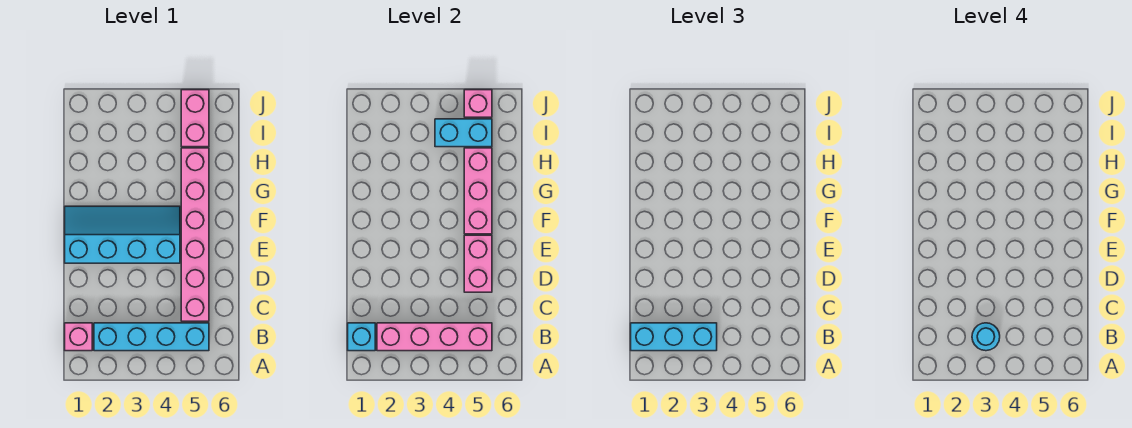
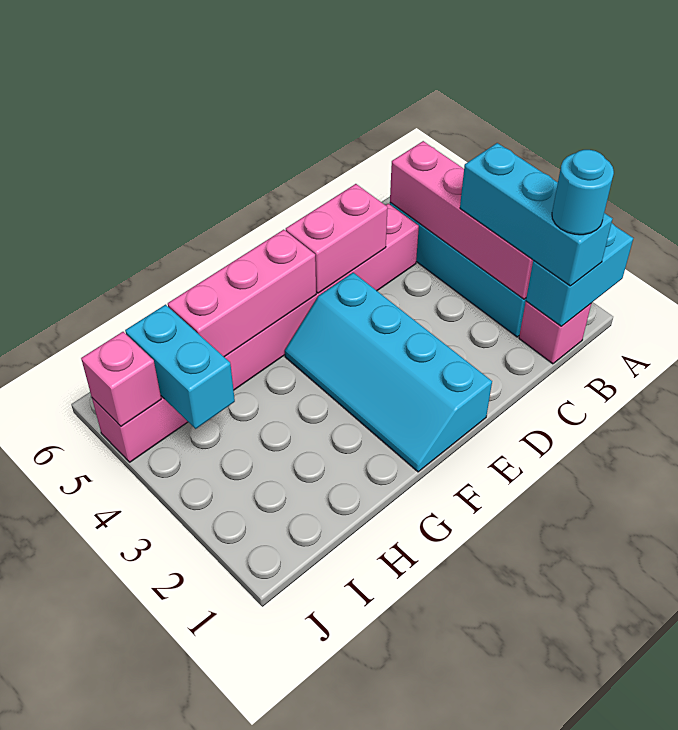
cyan brick B1 level 2 -> cyan brick A1:B1 level 2
cyan round brick B3 level 4 -> cyan round brick B1 level 4

